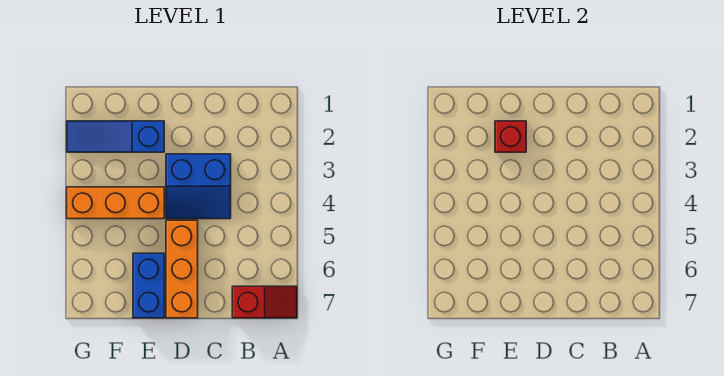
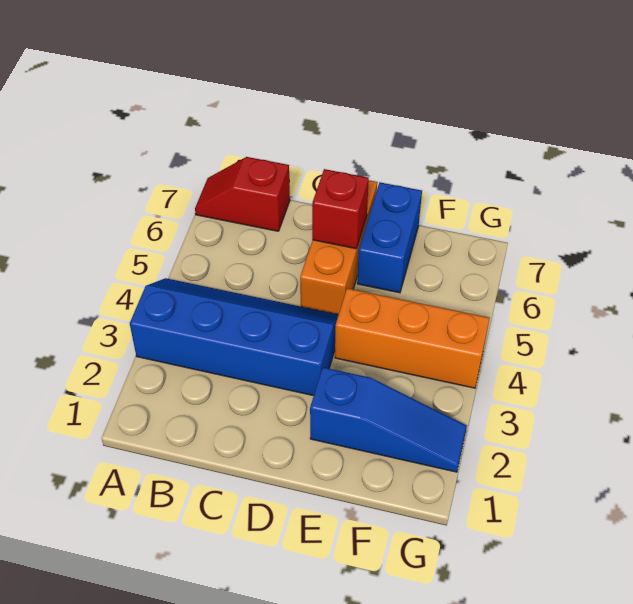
blue slope C3:D4 level 1 top 3 -> blue slope A3:D4 level 1 top 3
red brick E2 level 2 -> red brick D6 level 2

